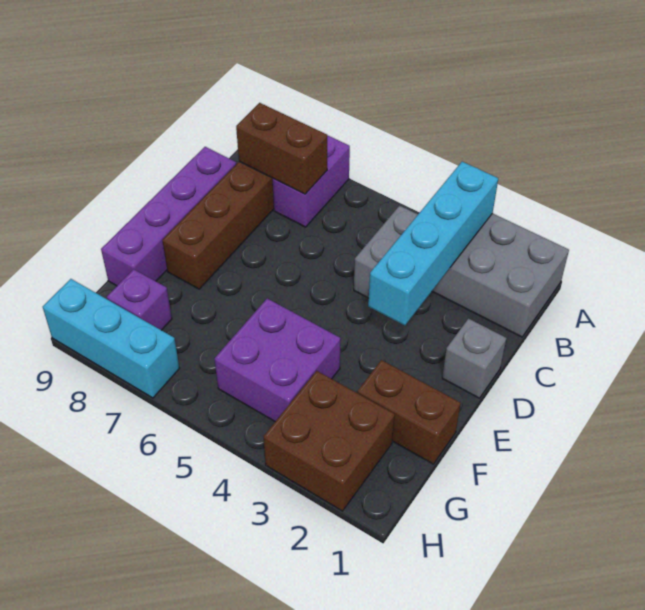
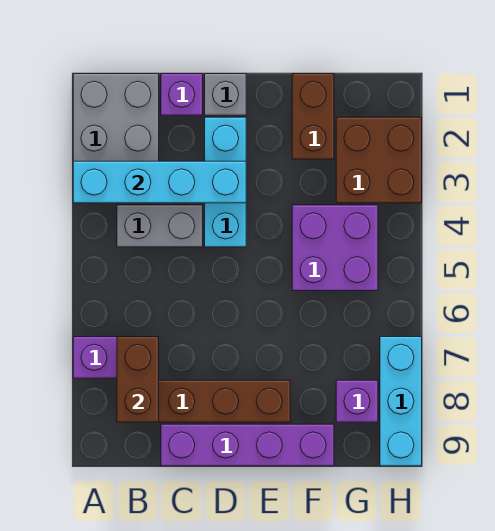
none -> purple brick C1 level 1
none -> cyan brick D2:D4 level 1

